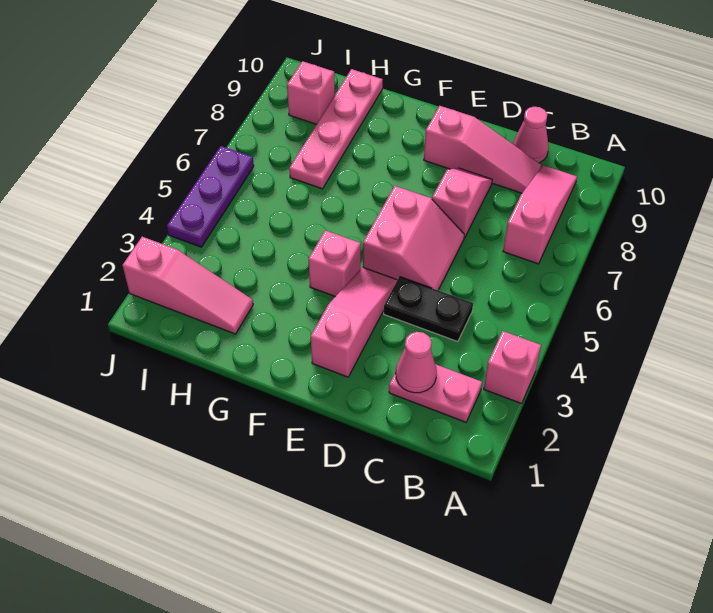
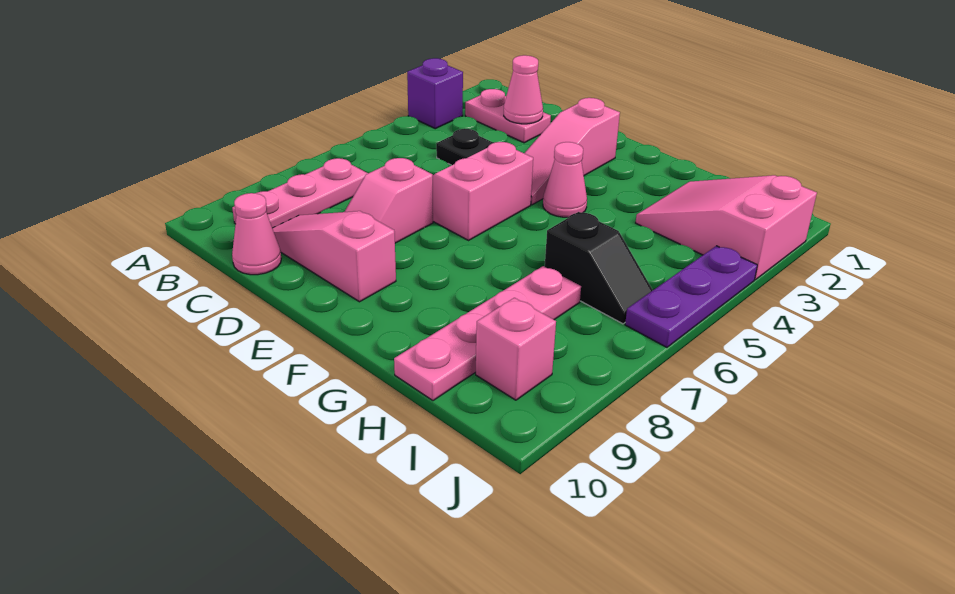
pink brick A3 level 1 -> purple brick A3 level 1
pink slope B7:B9 level 1 top 7 -> pink plate B7:B9 level 1
pink brick F4 level 1 -> pink cone F4 level 1
pink slope H2:J2 level 1 top J -> pink slope H2:J3 level 1 top J
none -> black slope H6:I6 level 1 top H

